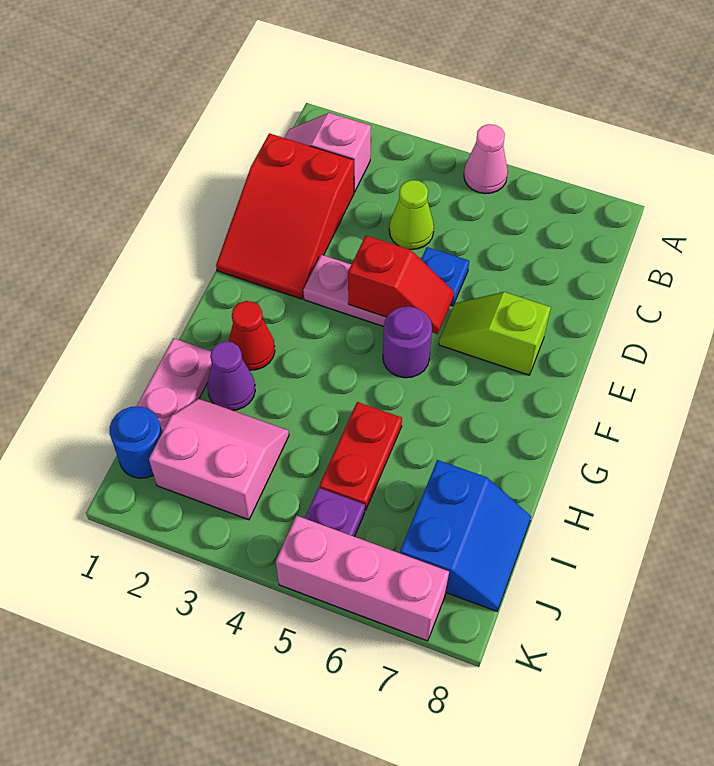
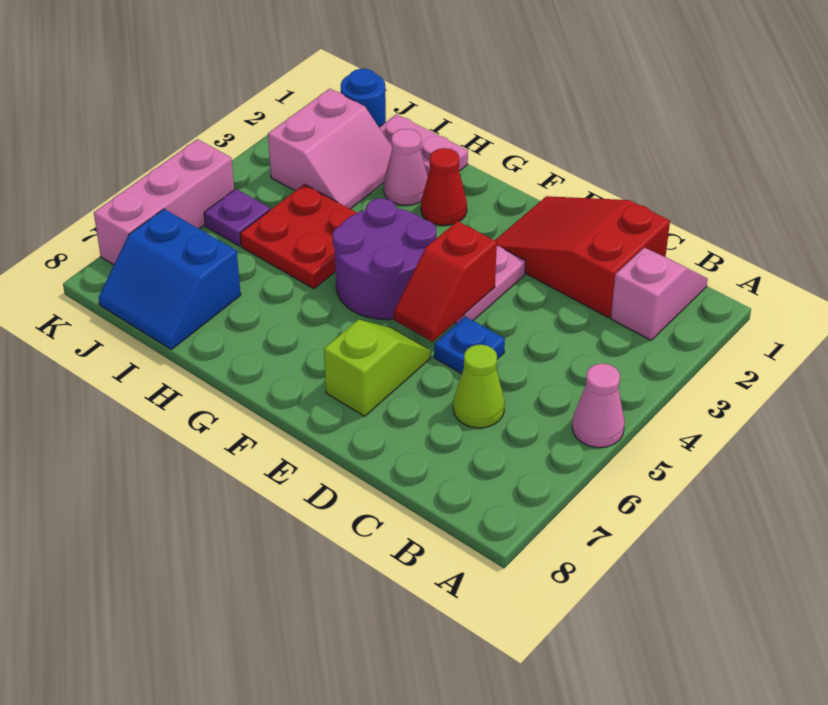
lime cone C4 level 1 -> lime cone C6 level 1
purple round brick F5 level 1 -> purple round brick F4:G5 level 1
purple cone H2 level 1 -> pink cone H2 level 1
red plate H5:I5 level 1 -> red plate H4:I5 level 1

